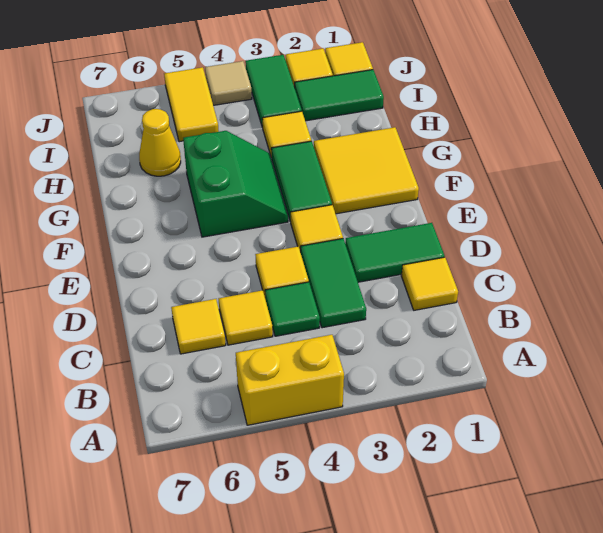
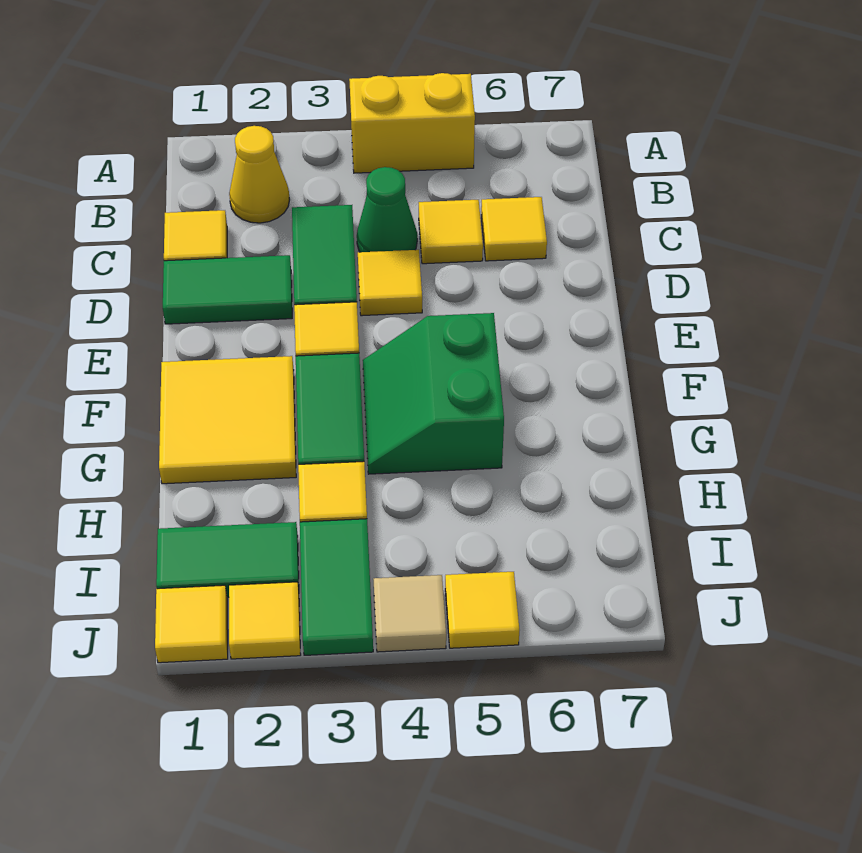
green tile C4 level 1 -> green cone C4 level 1
yellow cone H6 level 1 -> yellow cone B2 level 1
yellow tile I5:J5 level 1 -> yellow tile J5 level 1

